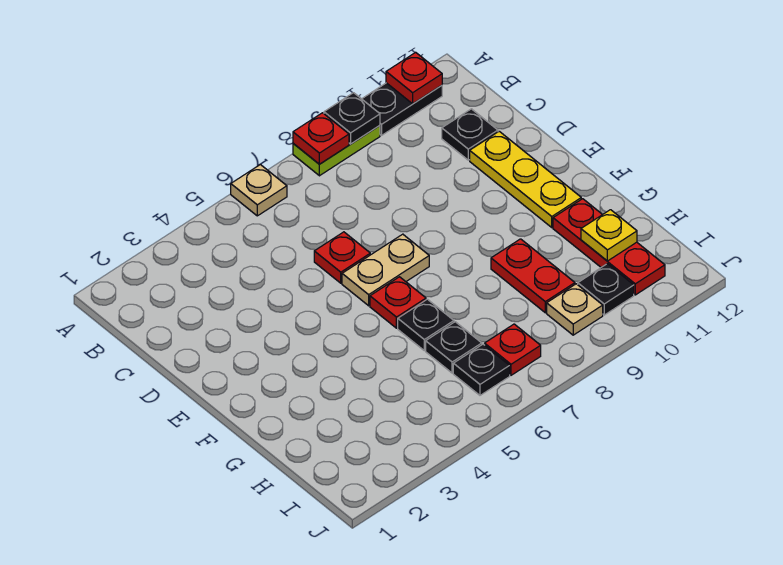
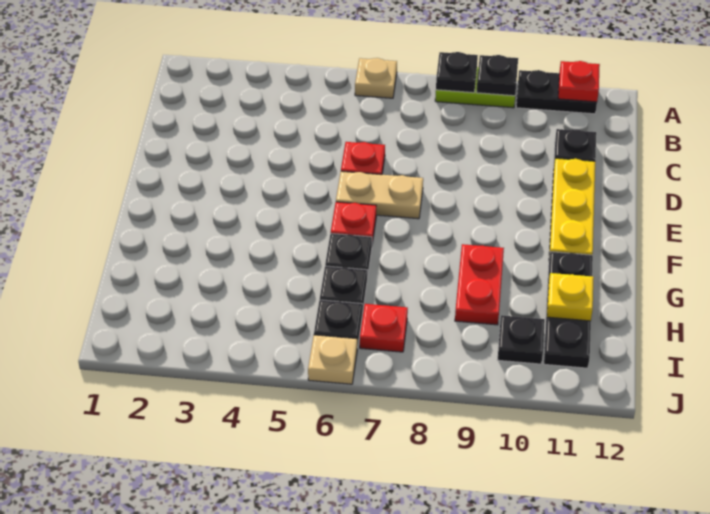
red plate A8 level 2 -> black plate A8 level 2
red plate G11:I11 level 1 -> black plate G11:I11 level 1
tan plate I9 level 1 -> tan plate J6 level 1

